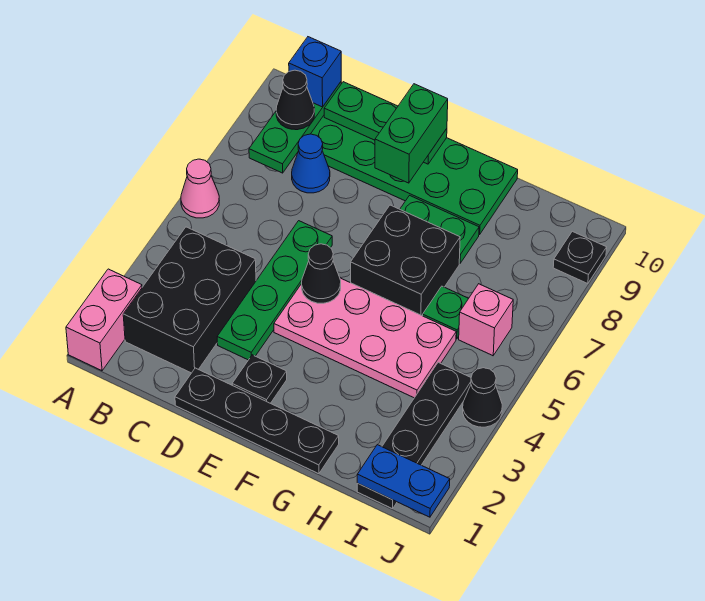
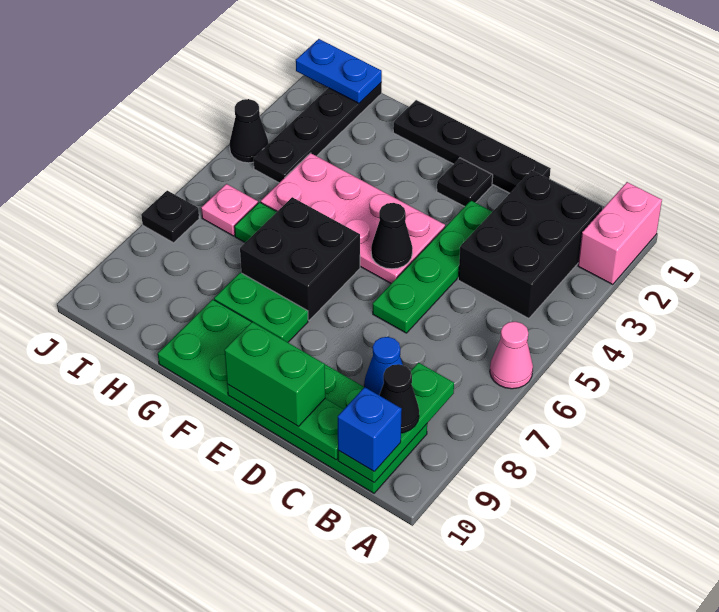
green brick E9:E10 level 3 -> green brick D10:E10 level 3
pink brick I6 level 1 -> pink plate I6 level 1
black plate J9 level 1 -> black plate J7 level 1

